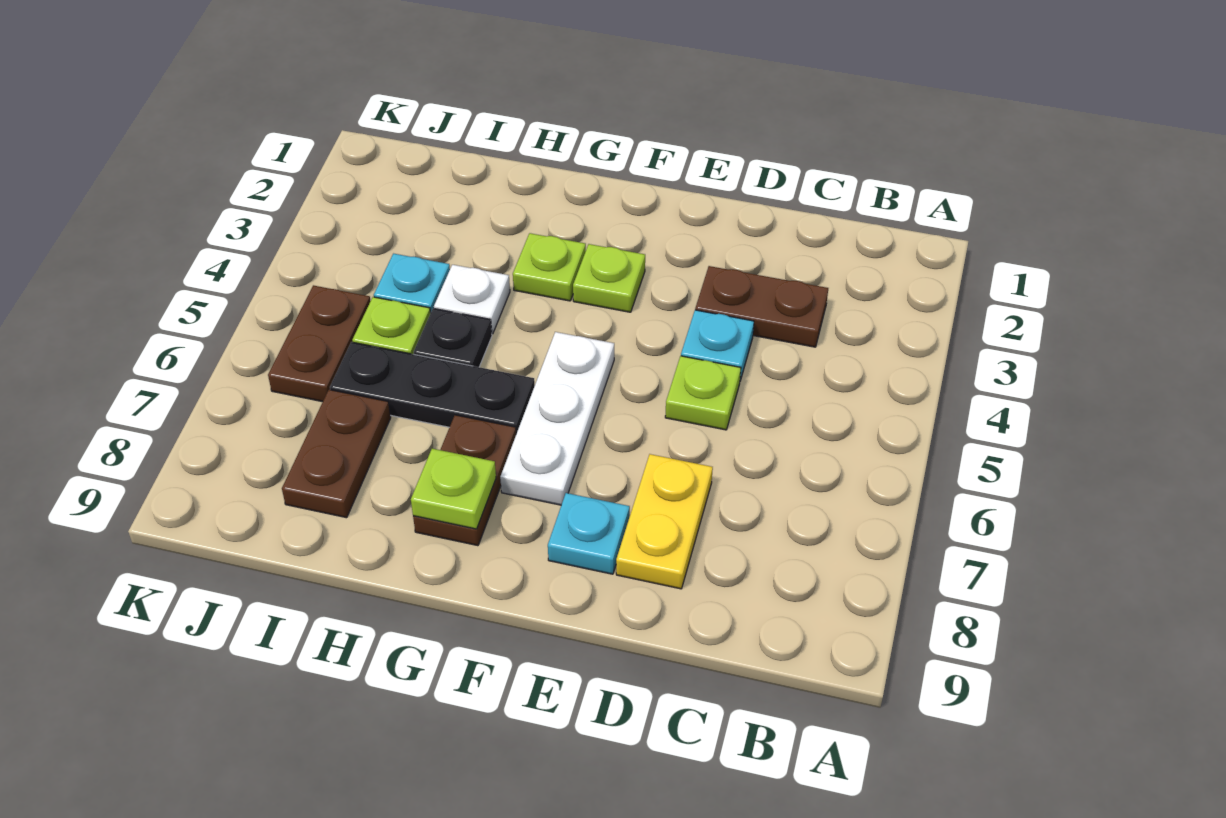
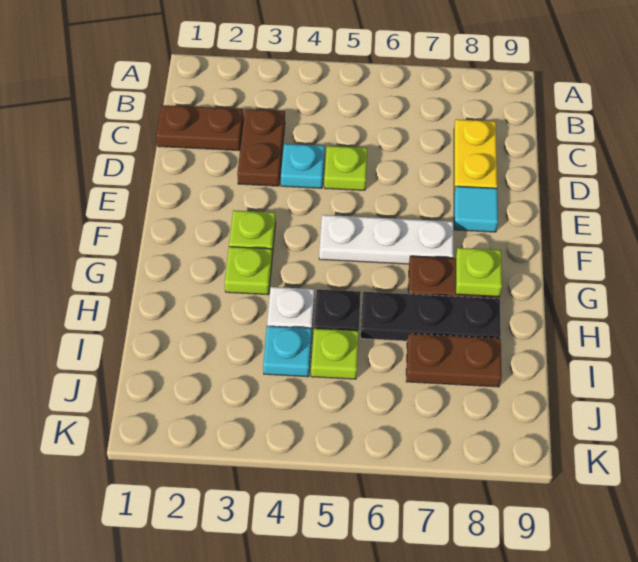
yellow plate D7:D8 level 1 -> yellow plate C8:D8 level 1
cyan plate E8 level 1 -> cyan tile E8 level 1
black plate G6:I6 level 1 -> black plate H6:H8 level 1
brown plate J5:J6 level 1 -> brown plate C1:C2 level 1

